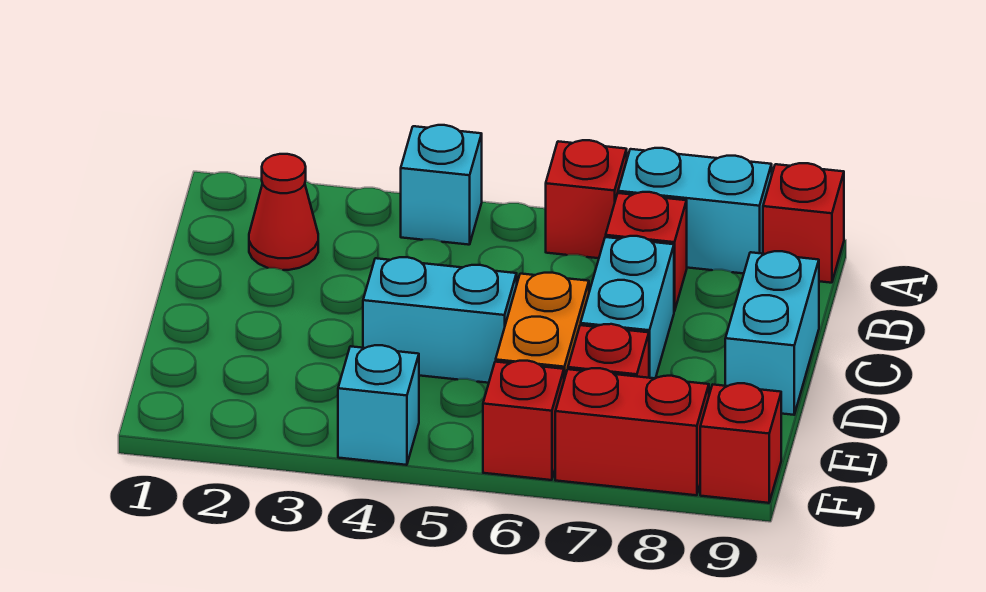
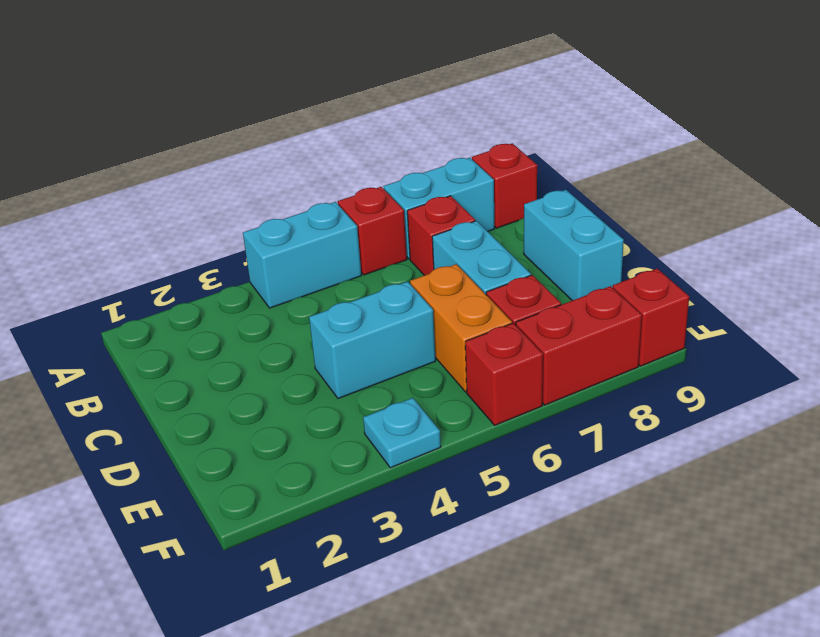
cyan brick A4 level 1 -> cyan brick A4:A5 level 1
red cone B2 level 1 -> none
cyan brick F4 level 1 -> cyan plate F4 level 1

